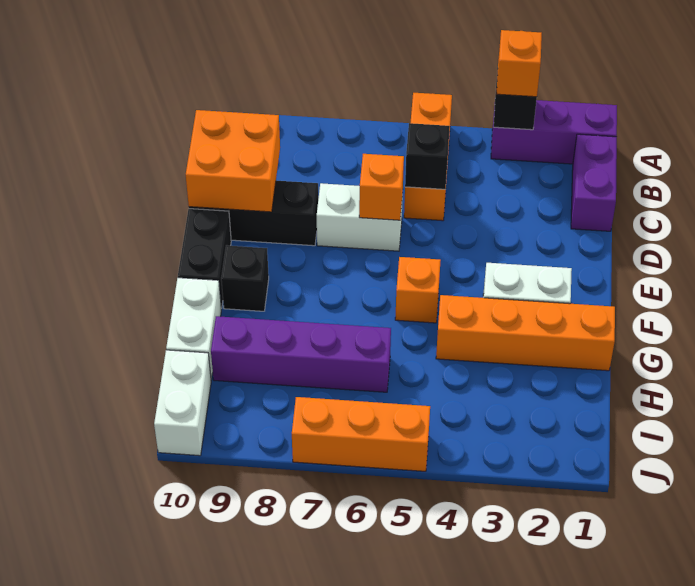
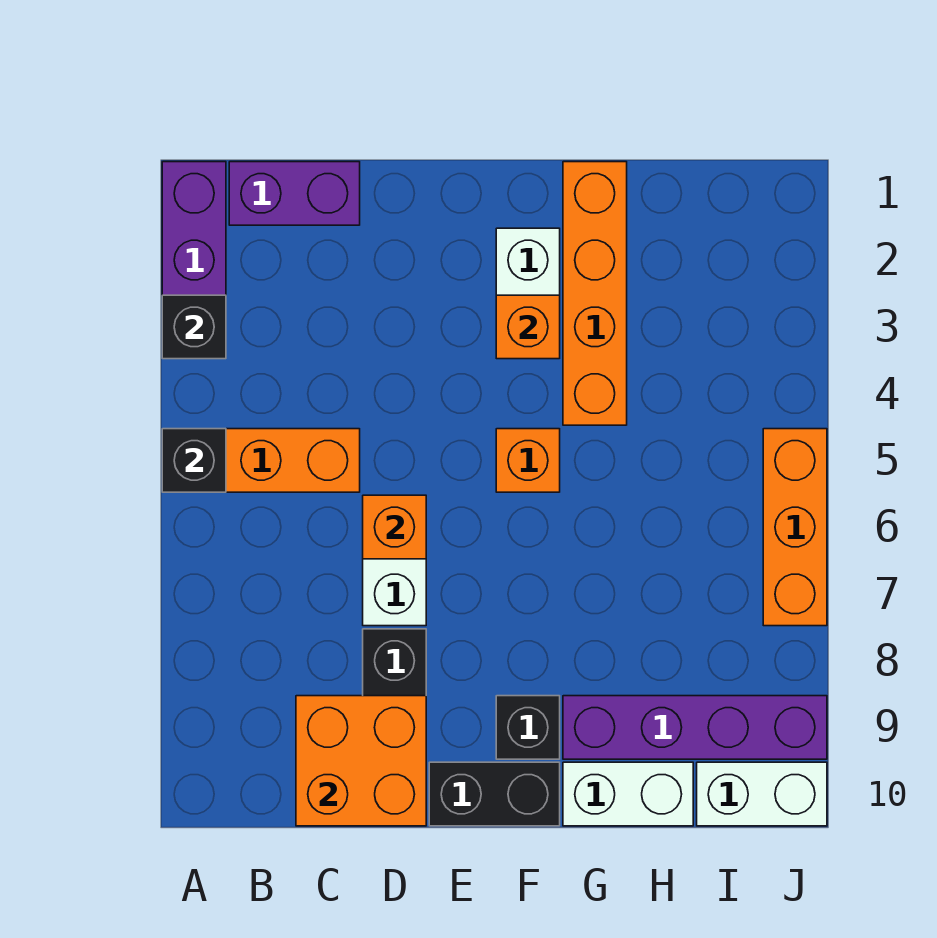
orange brick A3 level 3 -> orange brick F3 level 2
black brick C5 level 2 -> black brick A5 level 2
purple brick H6:H9 level 1 -> purple brick G9:J9 level 1

